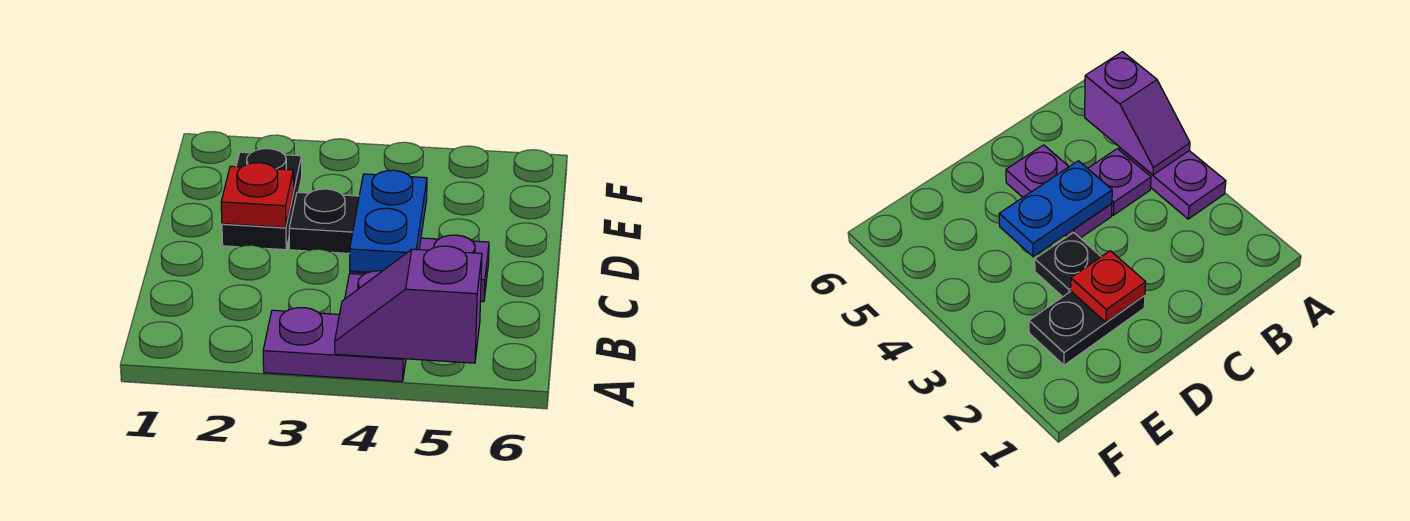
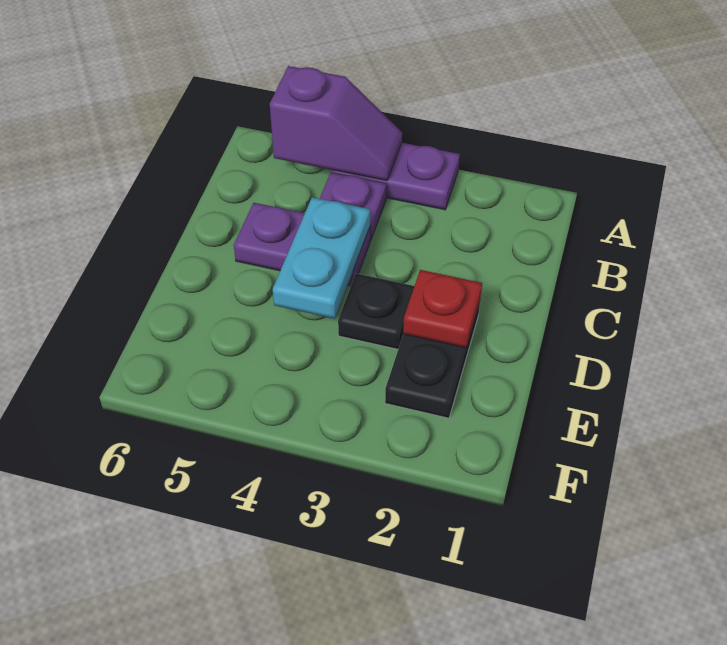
blue plate C4:D4 level 2 -> cyan plate C4:D4 level 2

